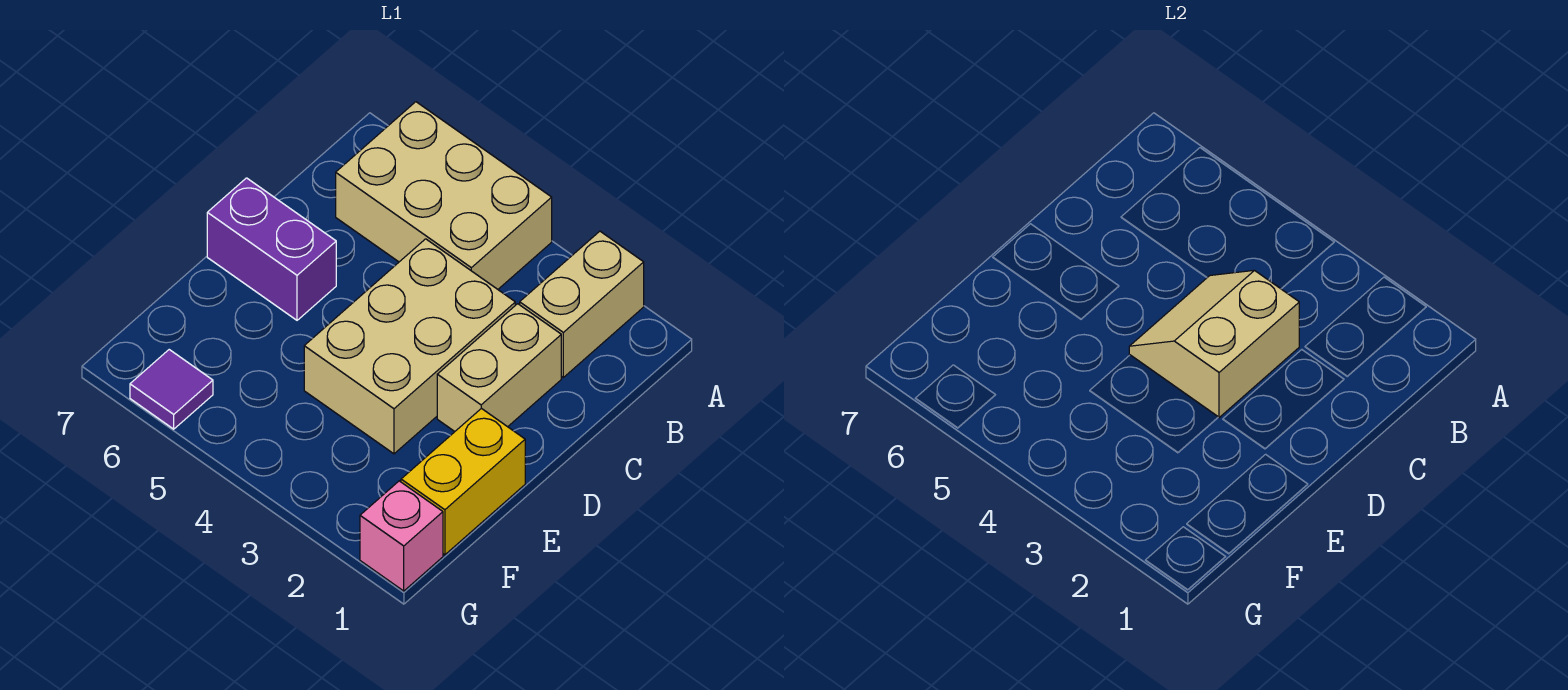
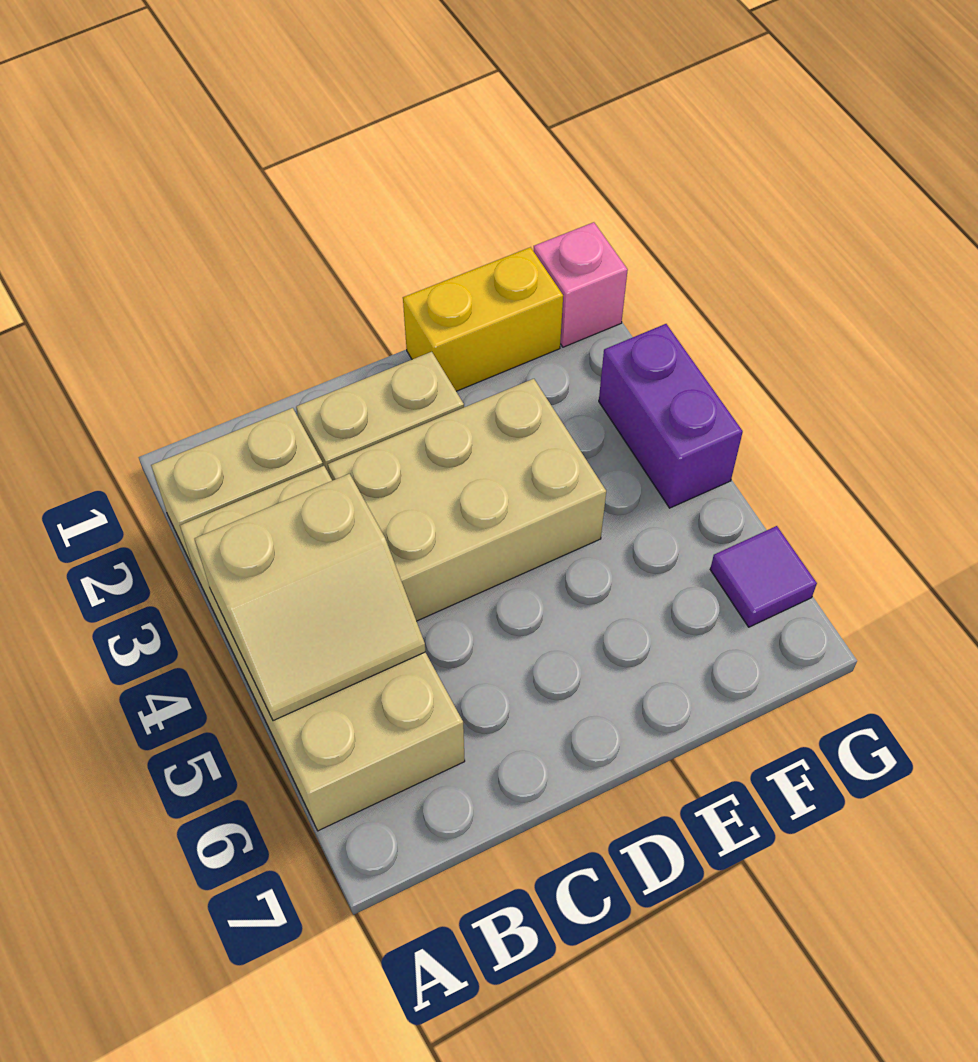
tan brick A4:B6 level 1 -> tan brick A3:B6 level 1
tan slope C3:D4 level 2 top 3 -> tan slope A4:B5 level 2 top 4
purple brick D6:D7 level 1 -> purple brick G3:G4 level 1

